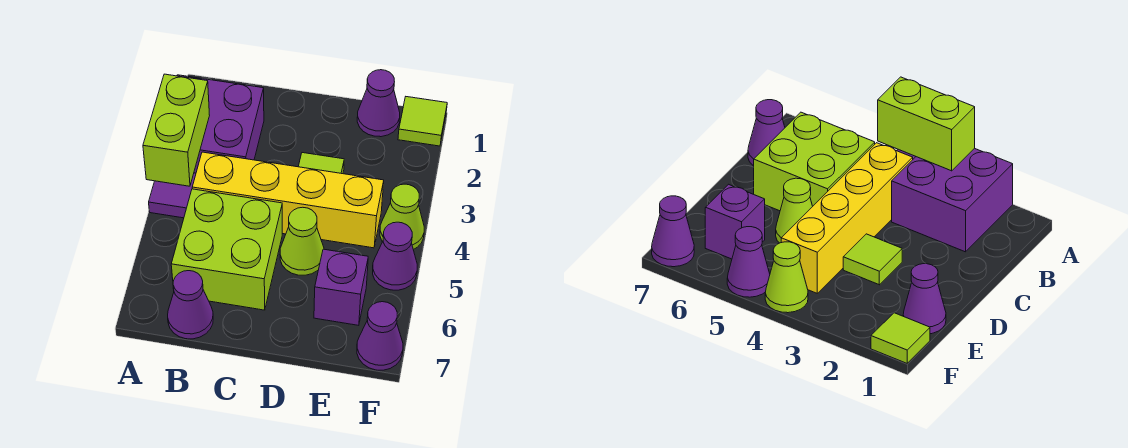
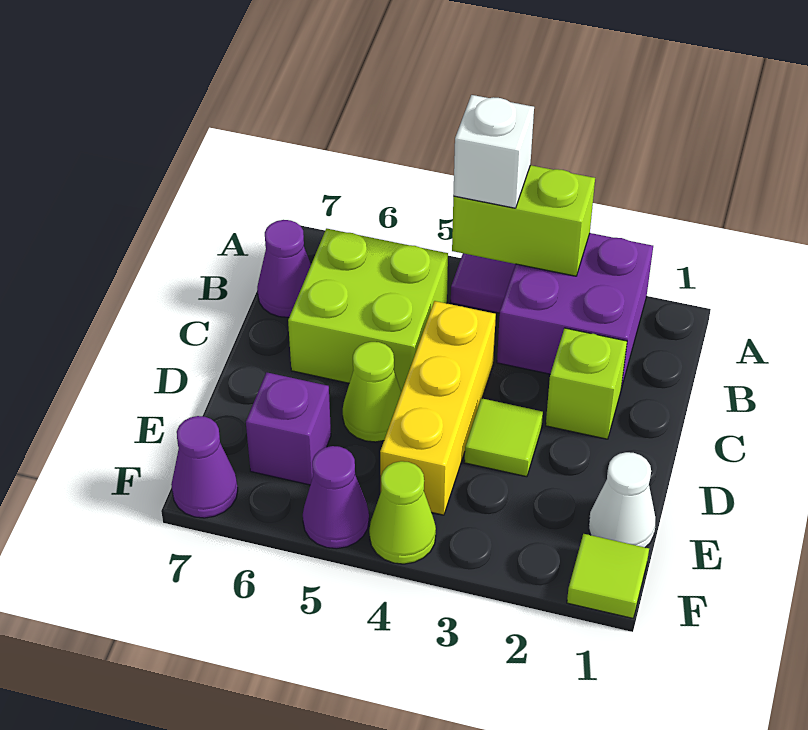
none -> white brick A4 level 3
yellow brick B4:E4 level 1 -> yellow brick C4:E4 level 1
none -> lime brick C2 level 1
purple cone E1 level 1 -> white cone E1 level 1

